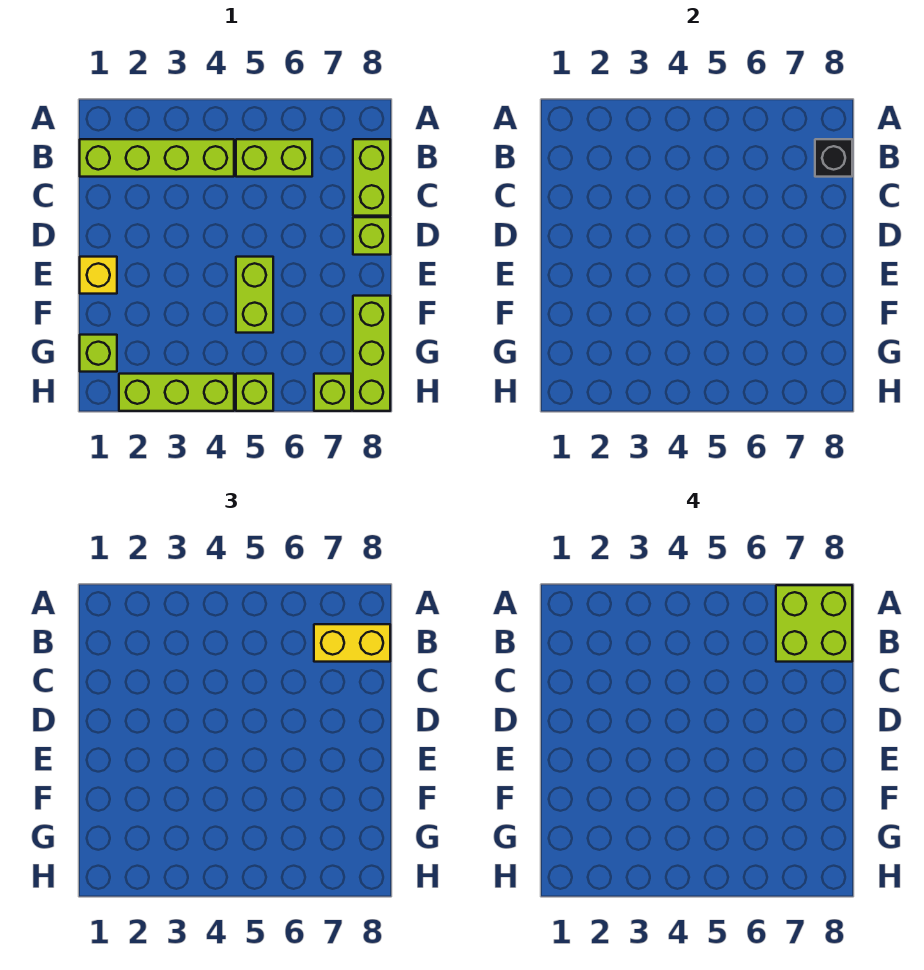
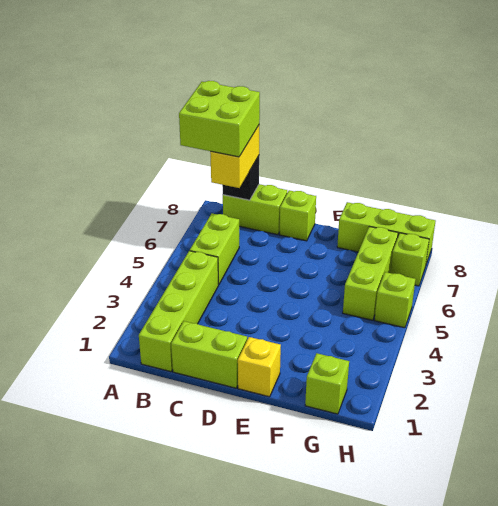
lime brick E5:F5 level 1 -> lime brick C1:D1 level 1
lime brick H2:H4 level 1 -> lime brick G5:G7 level 1

